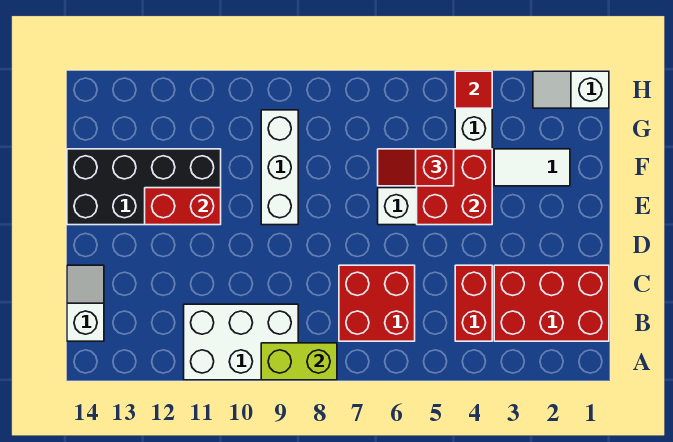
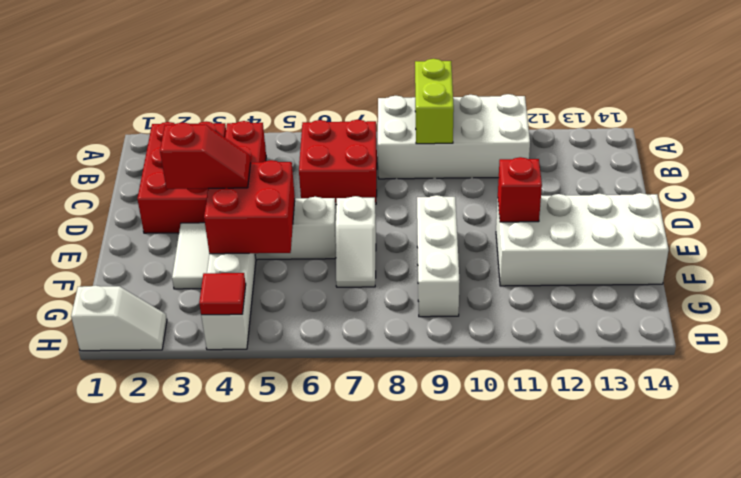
lime brick A8:A9 level 2 -> lime brick A9:B9 level 2
white brick A9:B11 level 1 -> white brick A8:B11 level 1
red brick B1:C3 level 1 -> red brick B2:D3 level 1
white slope B14:C14 level 1 top B -> white slope E7:F7 level 1 top E
black brick E11:F14 level 1 -> white brick E11:F14 level 1
red brick E11:E12 level 2 -> red brick E11 level 2
white tile F2:F3 level 1 -> white tile E3:F3 level 1
red slope F5:F6 level 3 top 5 -> red slope E3:E4 level 3 top 3

